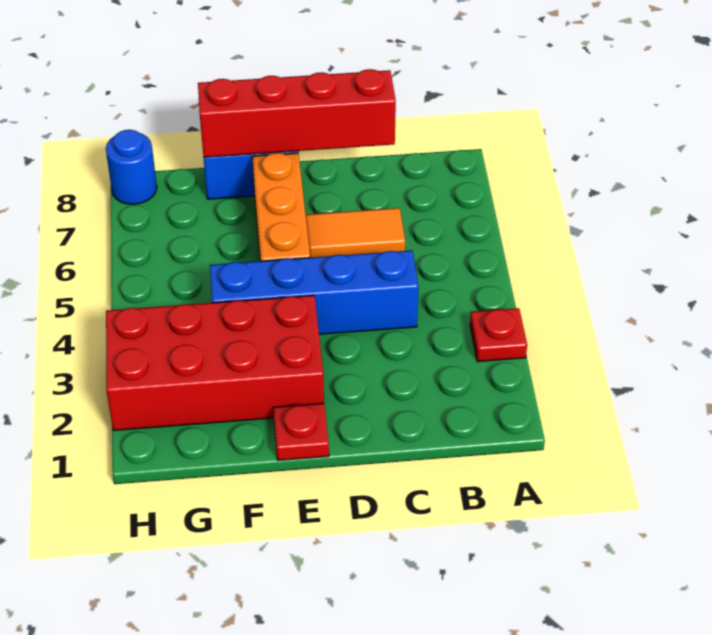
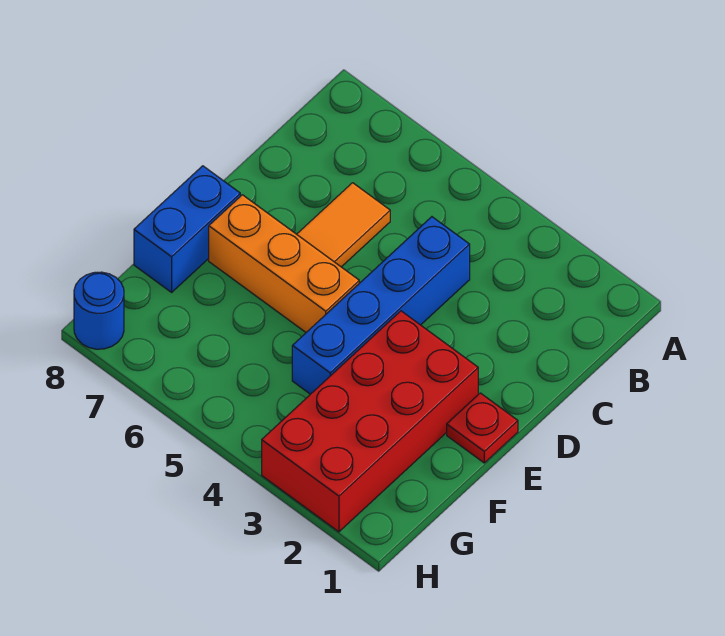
red plate A3 level 1 -> none
red brick C8:F8 level 2 -> none

